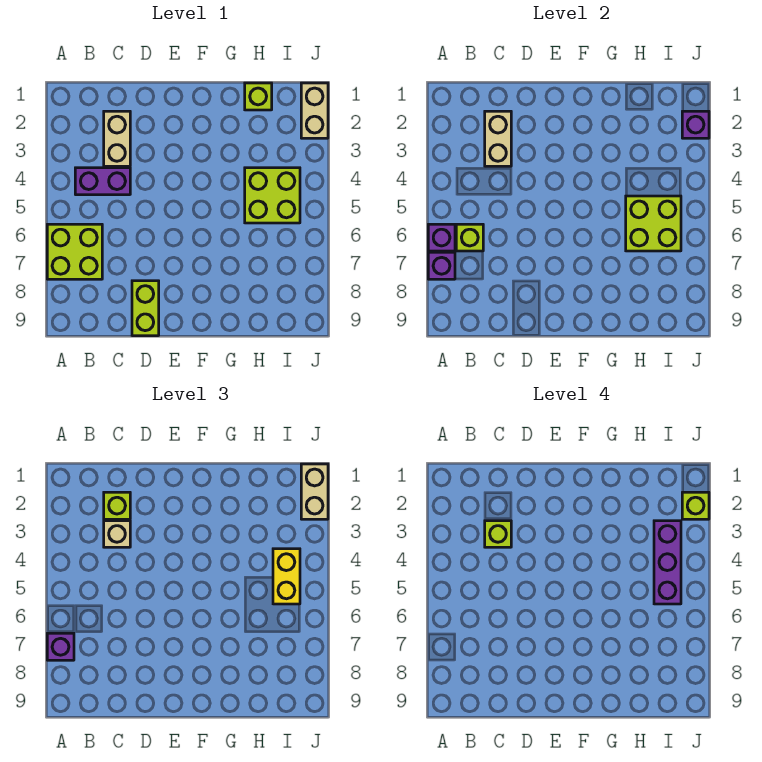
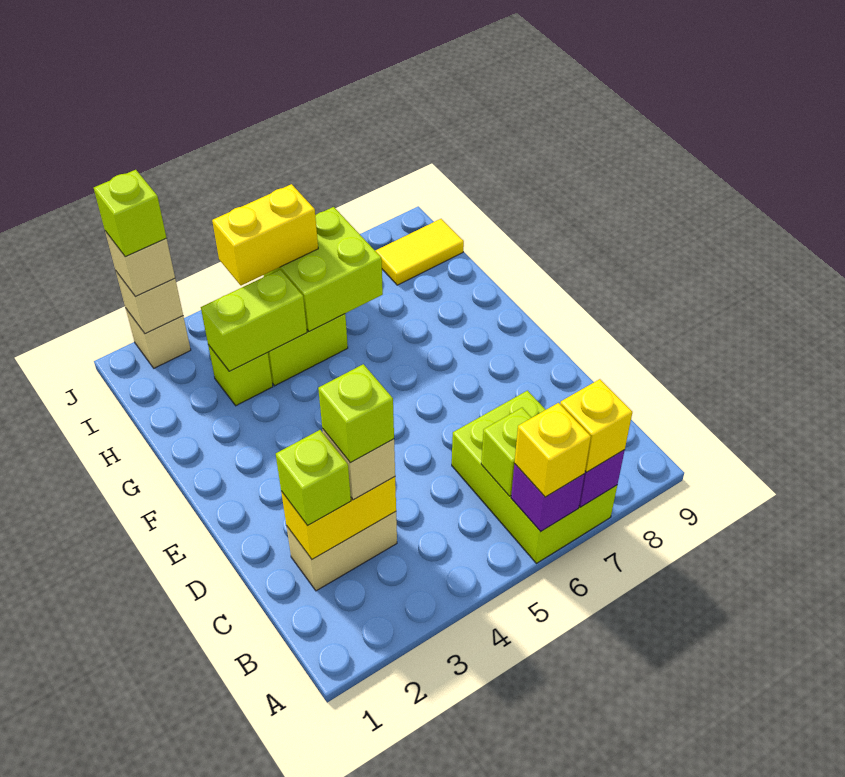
lime brick A6:B7 level 1 -> lime brick A6:C7 level 1
none -> yellow brick A6 level 3
purple brick A7 level 3 -> yellow brick A7 level 3
purple brick B4:C4 level 1 -> none
tan brick C2:C3 level 2 -> yellow brick C2:C3 level 2
lime brick D8:D9 level 1 -> lime brick H3:H4 level 2
lime brick H1 level 1 -> lime brick H3 level 1
purple brick I3:I5 level 4 -> none
none -> yellow tile I8:I9 level 1
tan brick J1:J2 level 1 -> tan brick J2 level 1
tan brick J1:J2 level 3 -> tan brick J2 level 3
purple brick J2 level 2 -> tan brick J2 level 2

